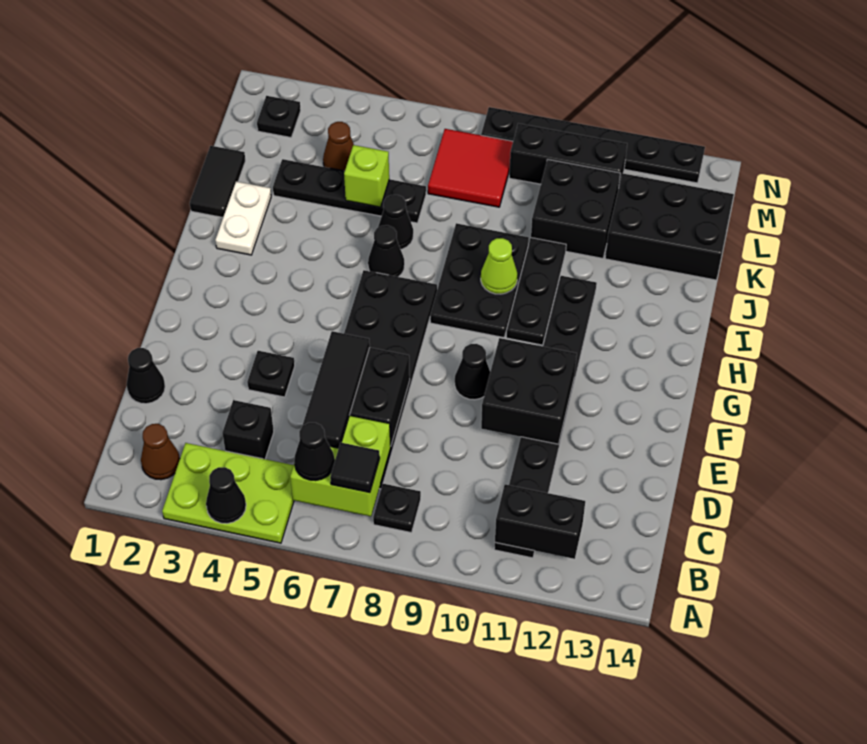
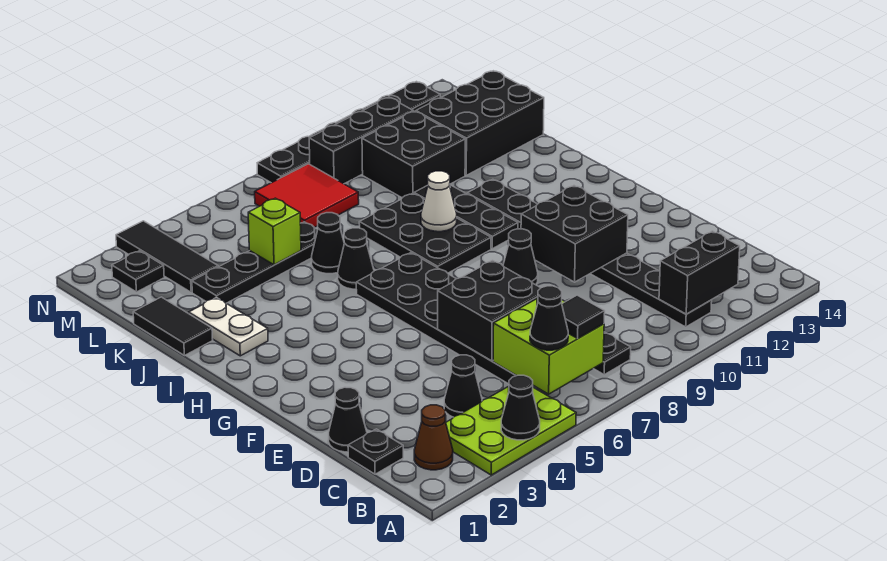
black brick C4 level 1 -> black cone C4 level 1
black tile C6:E6 level 3 -> black tile L3:N3 level 1
black plate E4 level 1 -> black plate C1 level 1
lime cone I9 level 2 -> white cone I9 level 2
brown cone L4 level 1 -> none

